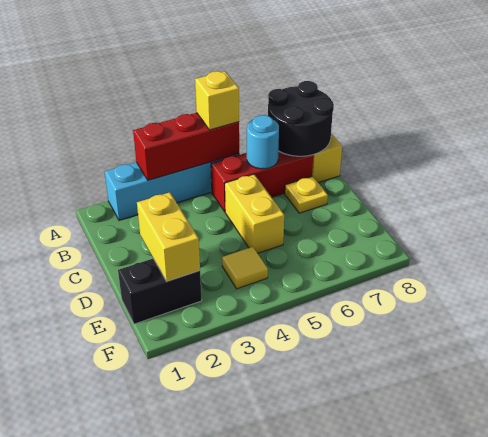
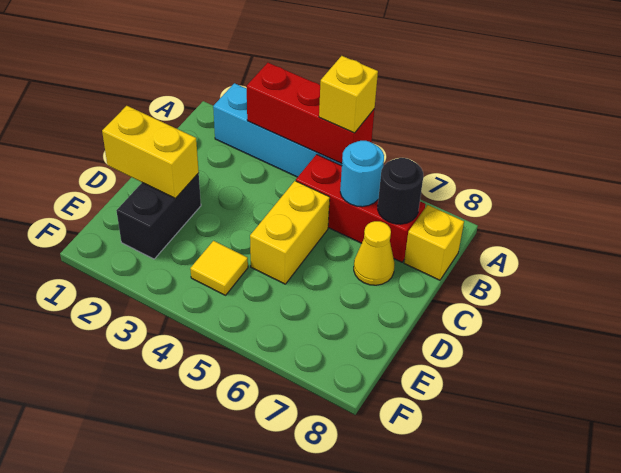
black round brick A7:B8 level 2 -> black round brick B7 level 2
yellow plate C7 level 1 -> yellow cone C7 level 1
yellow brick D2:E2 level 2 -> yellow brick D1:D2 level 2
black brick E1:E2 level 1 -> black brick D2:E2 level 1

